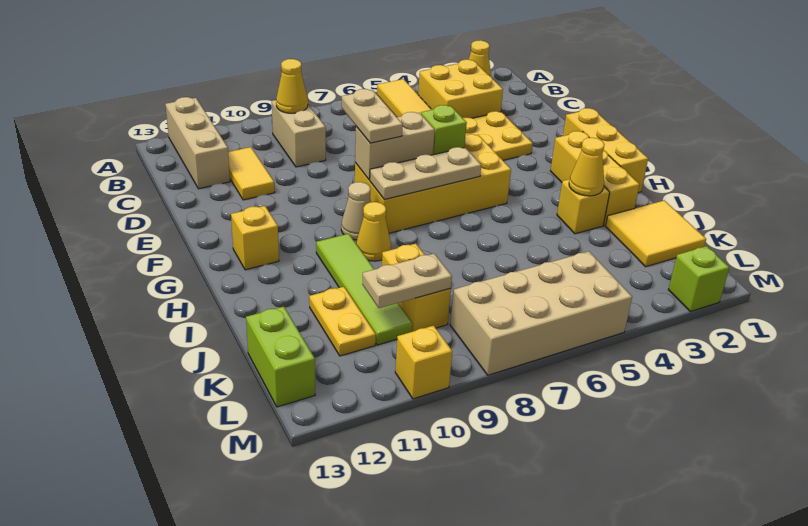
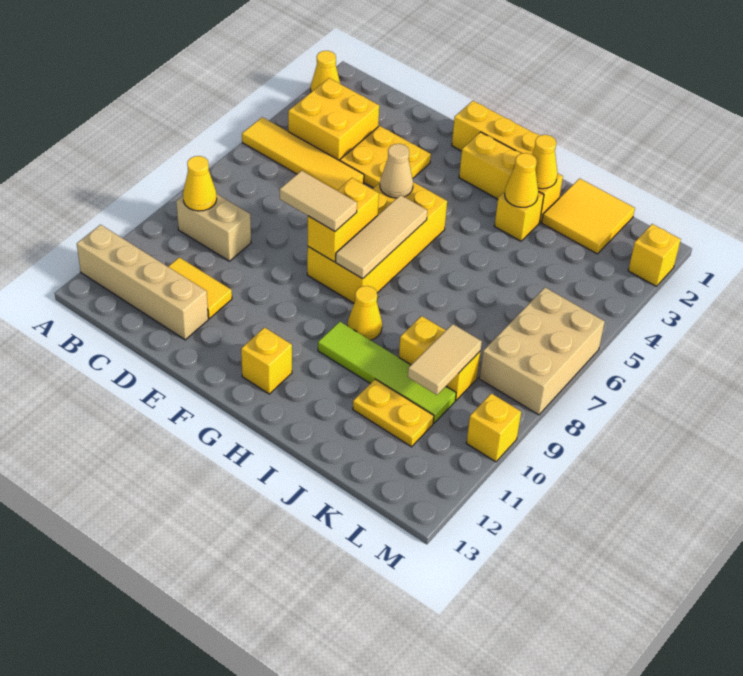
tan brick A12:C12 level 1 -> tan brick A12:D12 level 1
tan plate E8:F8 level 3 -> tan tile E8:F8 level 3
lime brick F6 level 2 -> none
tan brick F7:F8 level 2 -> yellow brick F7:F8 level 2
tan plate G6:G8 level 2 -> tan tile G6:G8 level 2
tan cone G9 level 1 -> tan cone F5 level 2
none -> yellow cone I2 level 2
tan plate K9:K10 level 2 -> tan tile K9:K10 level 2
lime brick K13:L13 level 1 -> none
tan brick L5:M8 level 1 -> tan brick L6:M8 level 1
lime brick M2 level 1 -> yellow brick M2 level 1

